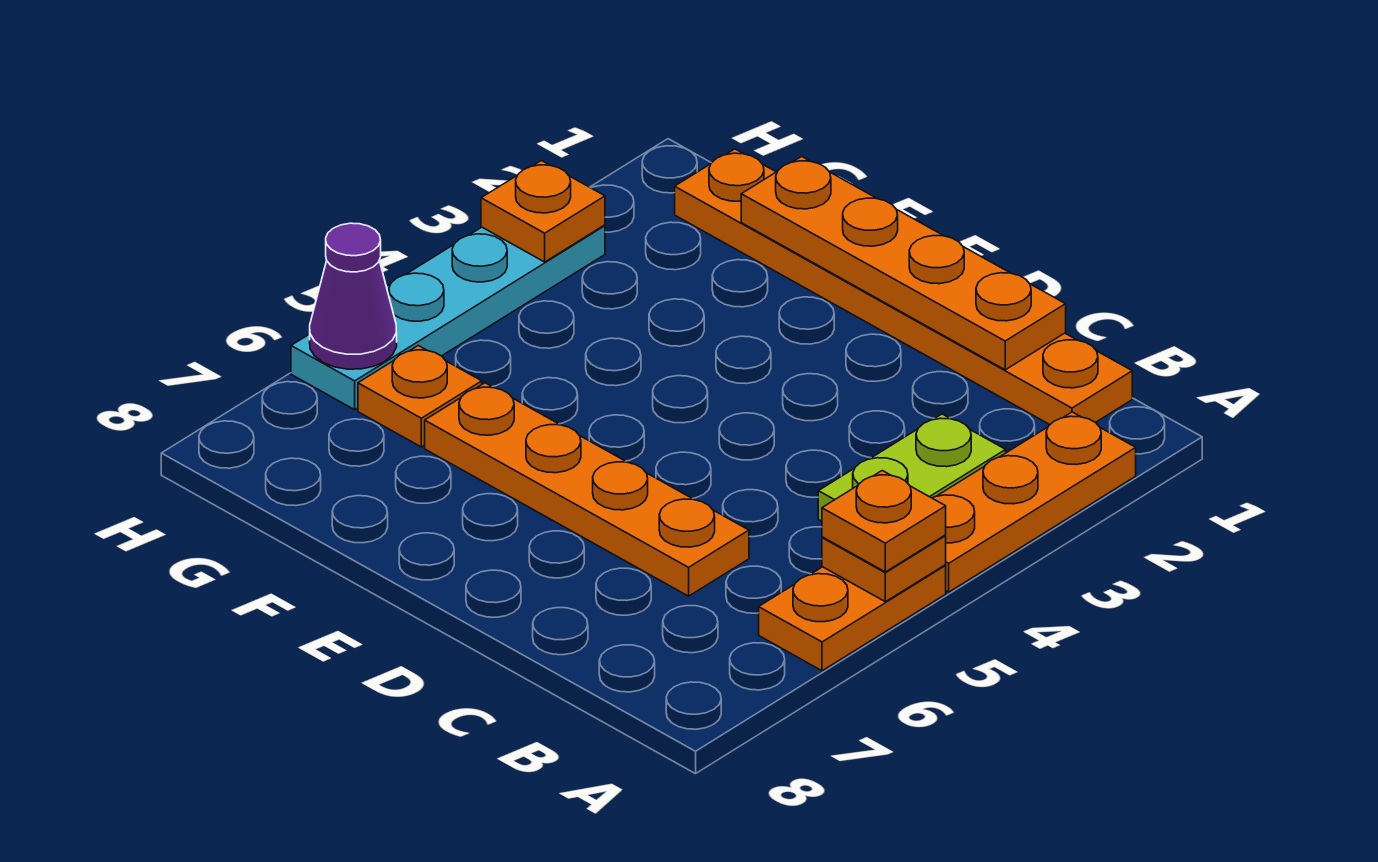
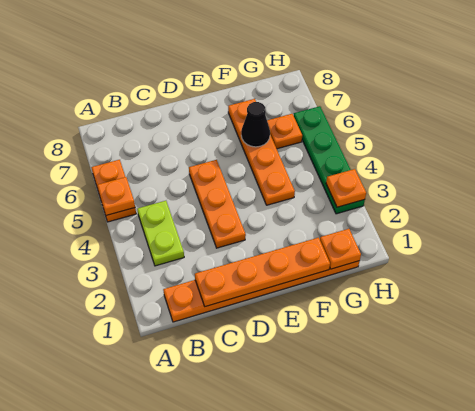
orange plate A2:A4 level 1 -> orange plate D3:D5 level 1
orange plate A5 level 3 -> orange plate G1 level 2
orange plate C6:F6 level 1 -> orange plate F4:F7 level 1
none -> black cone F6 level 2
cyan plate H3:H6 level 1 -> green plate H3:H6 level 1
purple cone H6 level 2 -> none

